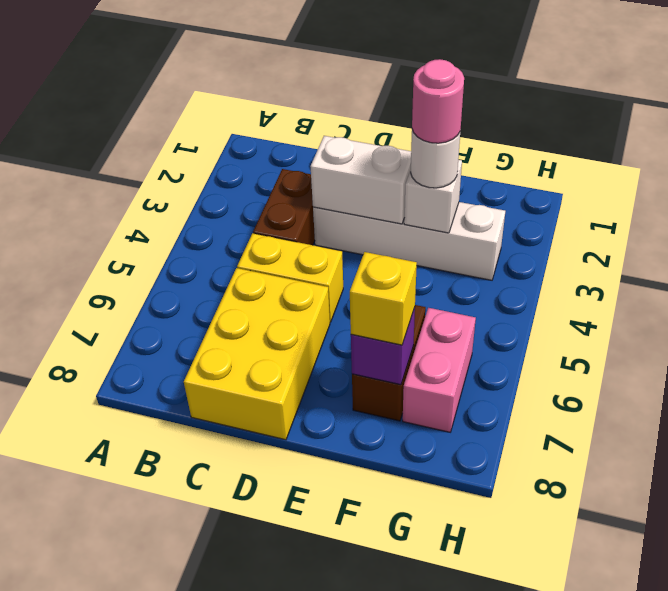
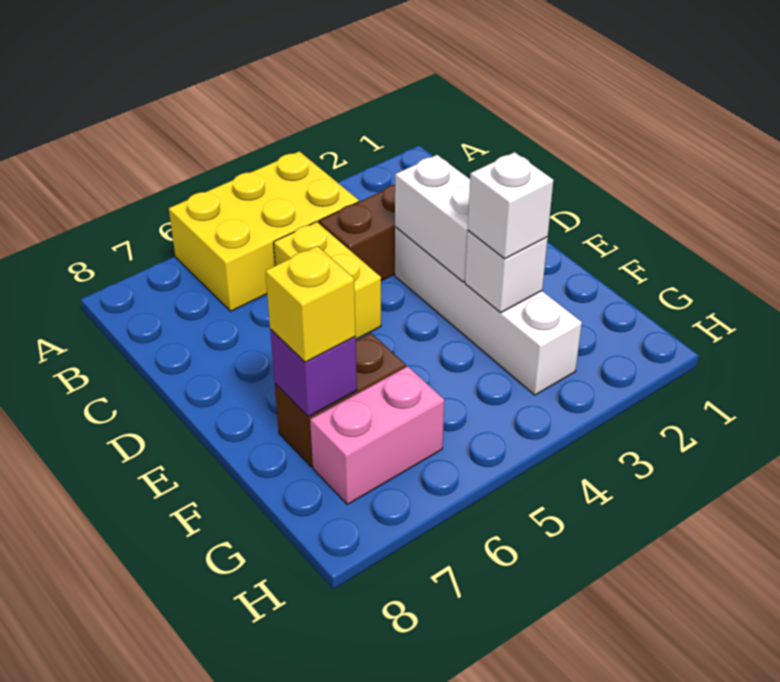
yellow brick C6:D8 level 1 -> yellow brick A4:B6 level 1
white round brick F3 level 3 -> white brick F3 level 3
pink round brick F3 level 4 -> none

